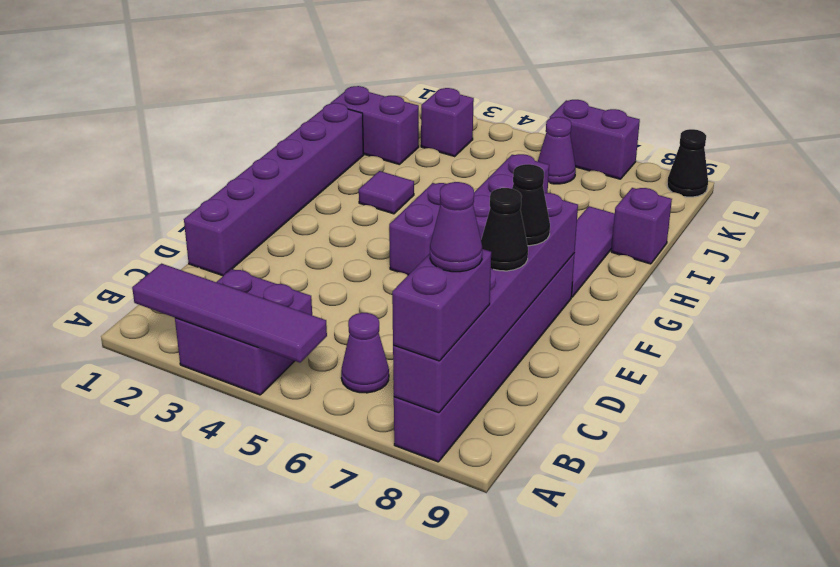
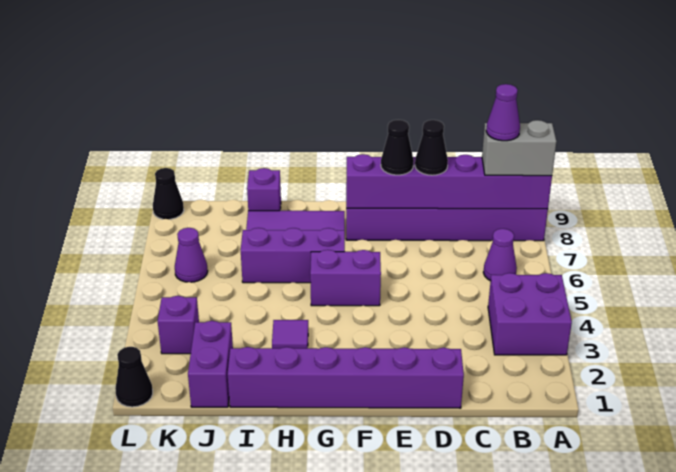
purple tile A2:A5 level 2 -> none
purple brick A8:B8 level 3 -> grey brick A8:B8 level 3
none -> black cone L1 level 1
purple brick L6:L7 level 1 -> none

